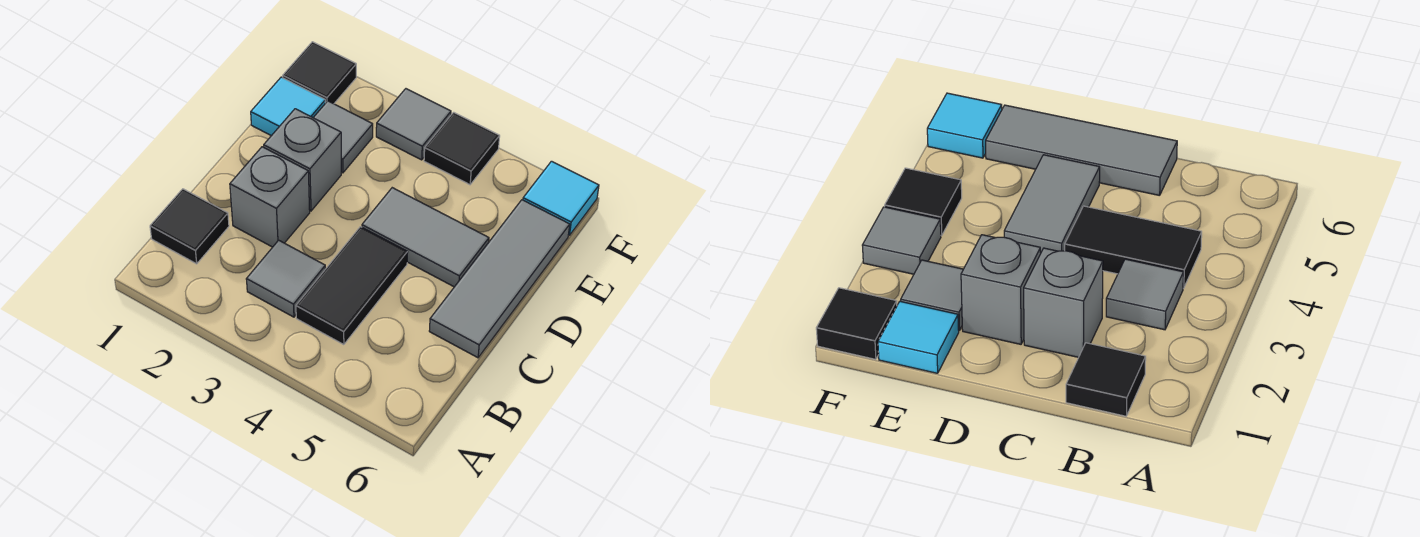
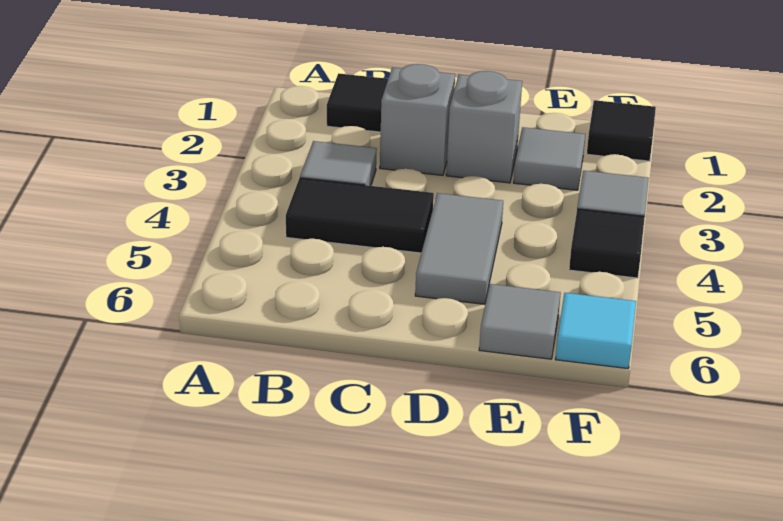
grey tile C6:E6 level 1 -> grey tile E6 level 1
cyan tile E1 level 1 -> none

